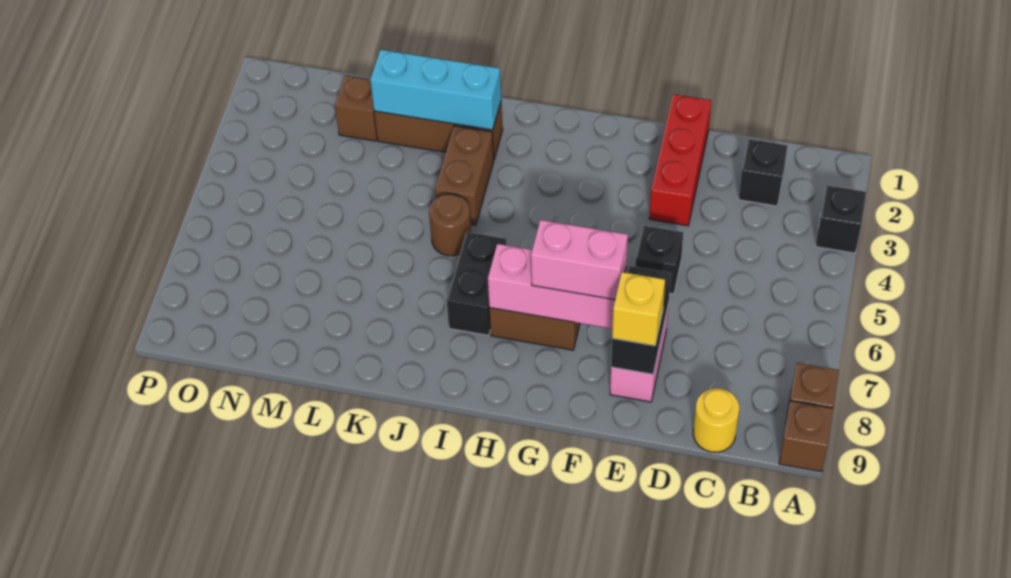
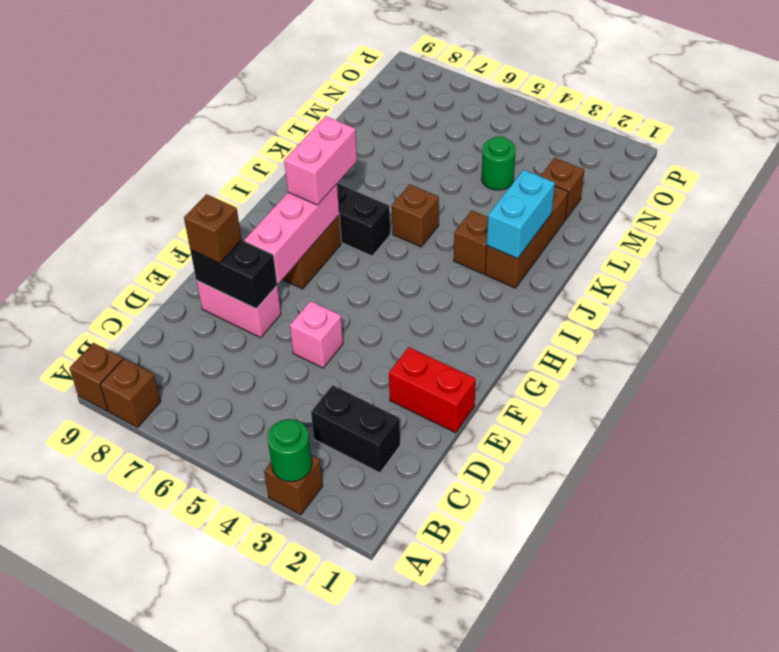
black brick A3 level 1 -> brown brick A3 level 1
none -> green round brick A3 level 2
black brick C2 level 1 -> black brick C2:C3 level 1
yellow round brick C9 level 1 -> none
red brick E1:E3 level 1 -> red brick E1:E2 level 1
black brick E5 level 1 -> pink brick E5 level 1
yellow brick E8 level 3 -> brown brick E8 level 3
pink brick F7:G7 level 3 -> pink brick H7:I7 level 3
cyan brick J2:L2 level 2 -> cyan brick J2:K2 level 2
brown brick J3:J4 level 1 -> brown brick J3 level 1
brown round brick J5 level 1 -> brown brick J5 level 1
none -> green round brick M4 level 1

